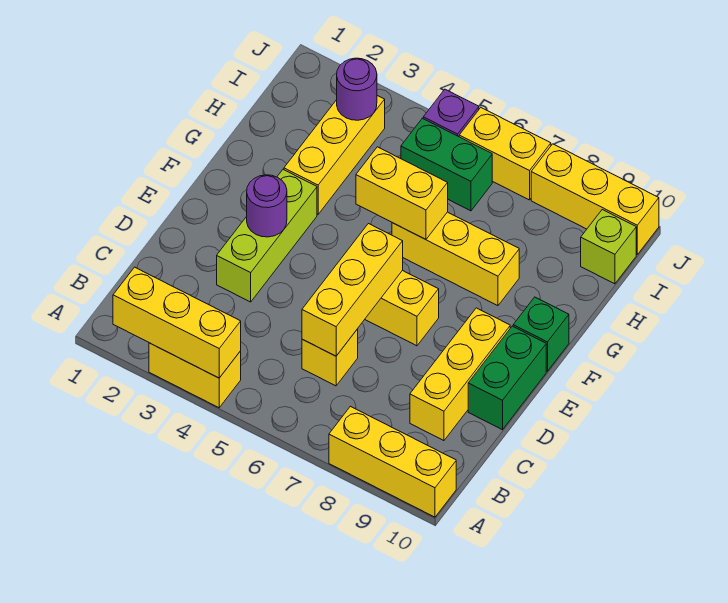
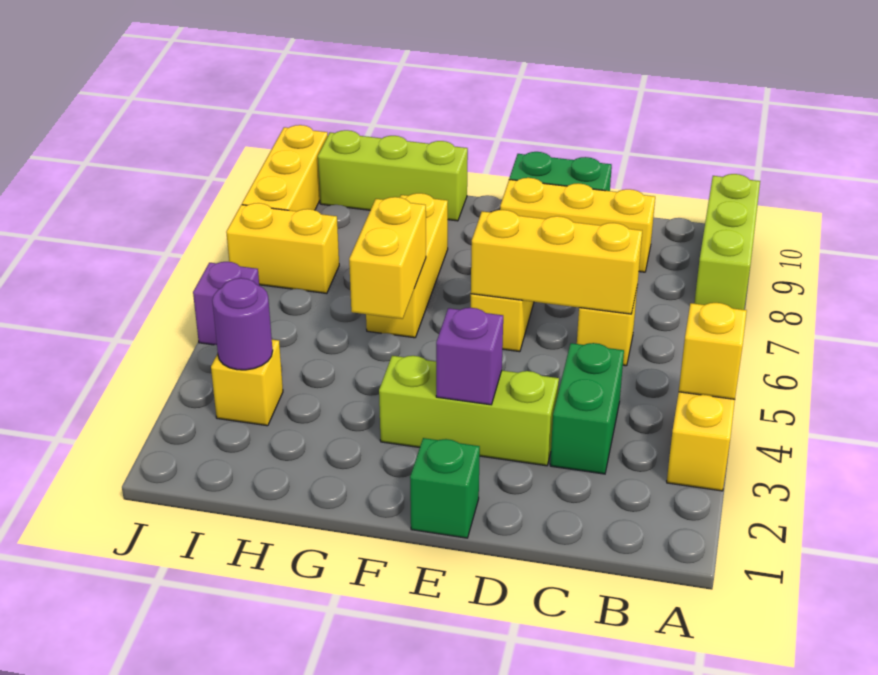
yellow brick A2:A4 level 2 -> yellow brick A4 level 2
yellow brick A8:A10 level 1 -> lime brick A8:A10 level 1
purple round brick E3 level 2 -> purple brick E3 level 2
green brick F10 level 1 -> green brick E1 level 1
yellow brick G3:I3 level 1 -> yellow brick I3 level 1
green brick I5:I6 level 1 -> green brick C3:C4 level 1
lime brick I10 level 1 -> lime brick G10:I10 level 1
yellow brick J6:J7 level 1 -> yellow brick I7:J7 level 1

